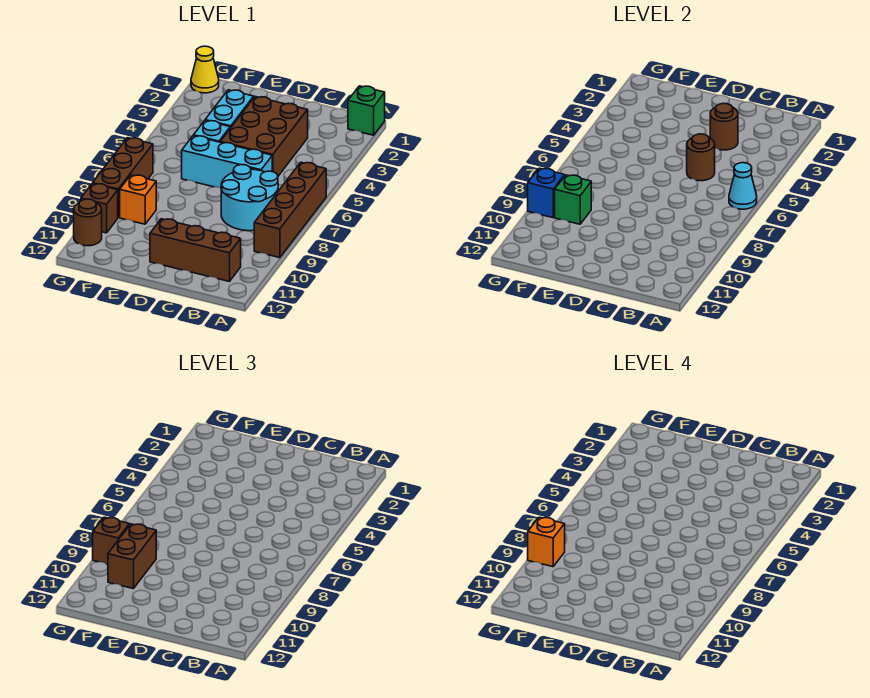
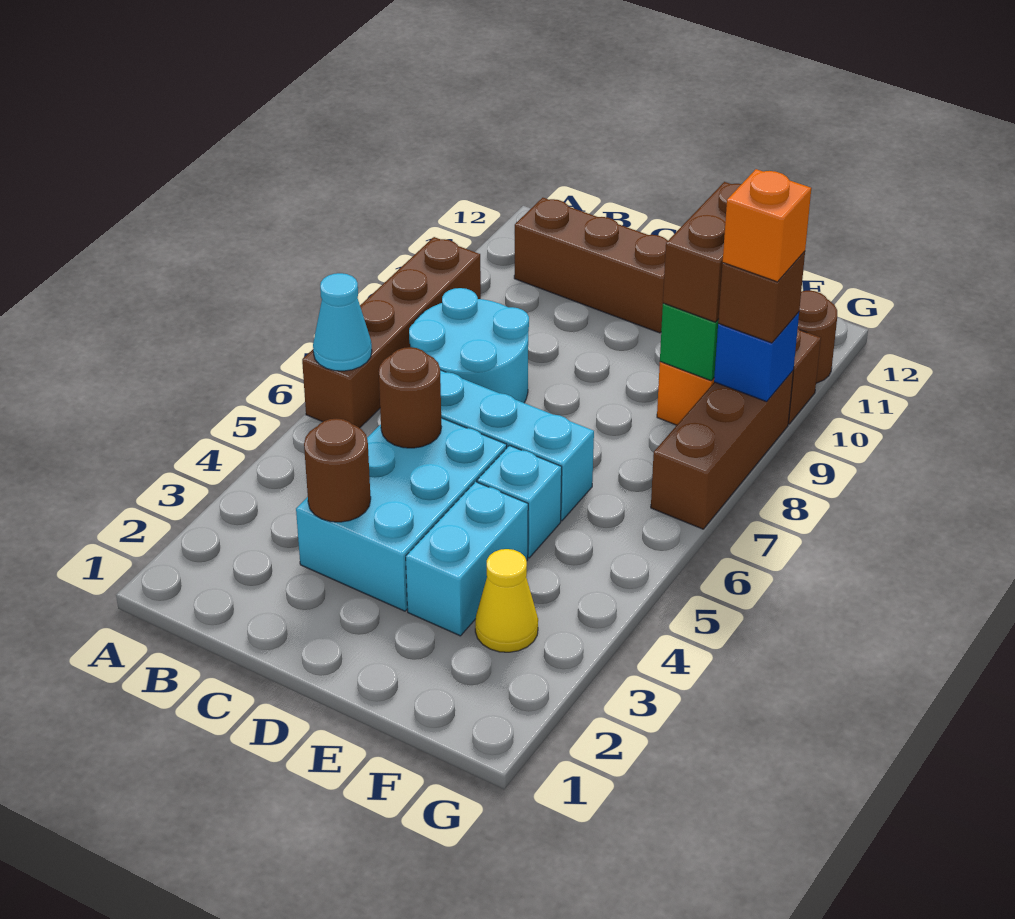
green brick A1 level 1 -> none
brown brick C3:D5 level 1 -> cyan brick C3:D5 level 1
yellow cone G1 level 1 -> yellow cone F3 level 1

